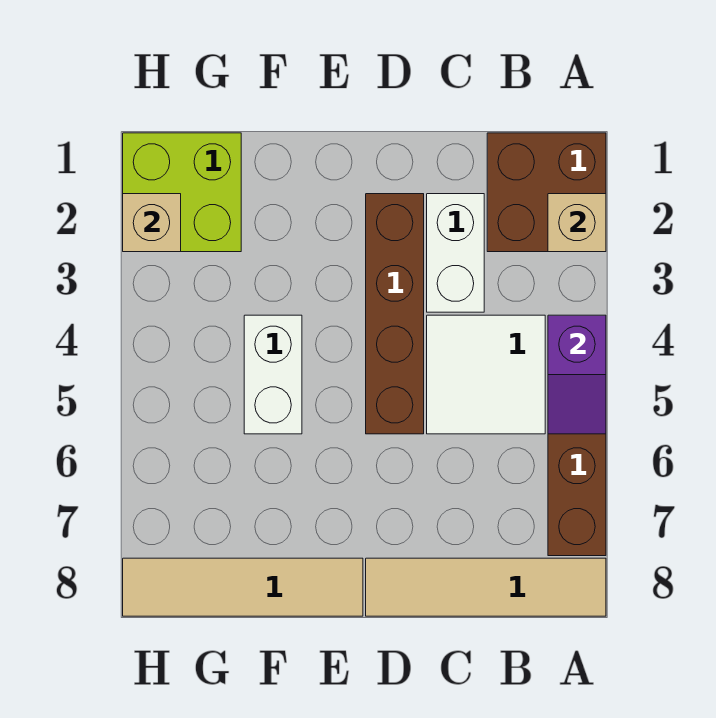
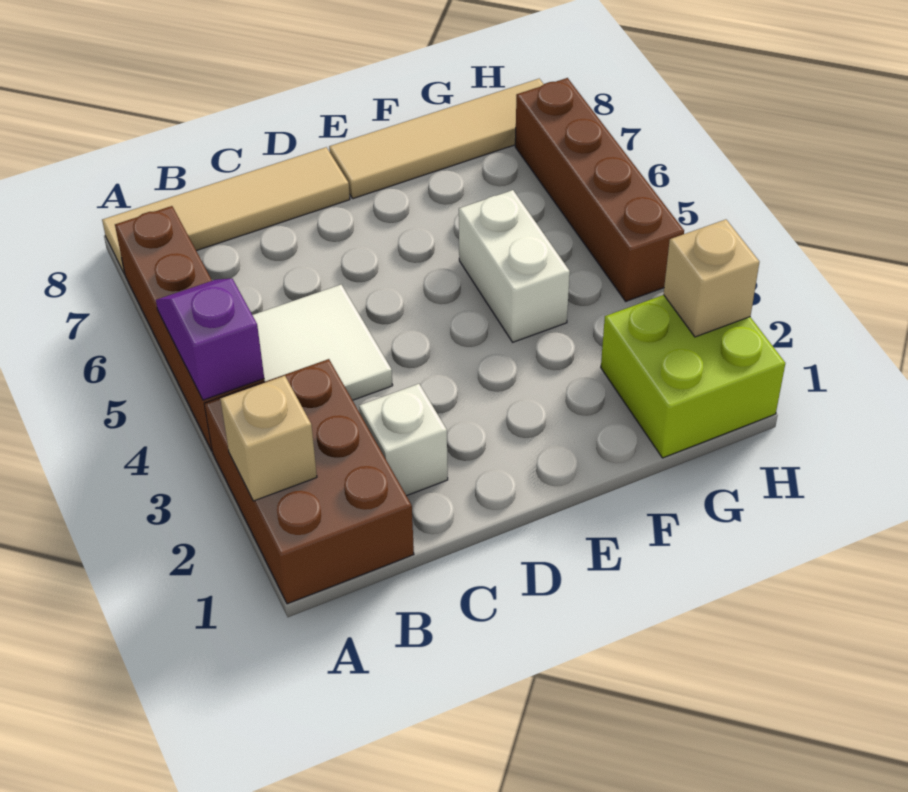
brown brick A1:B2 level 1 -> brown brick A1:B3 level 1
white brick C2:C3 level 1 -> white brick C2 level 1
brown brick D2:D5 level 1 -> brown brick H4:H7 level 1

